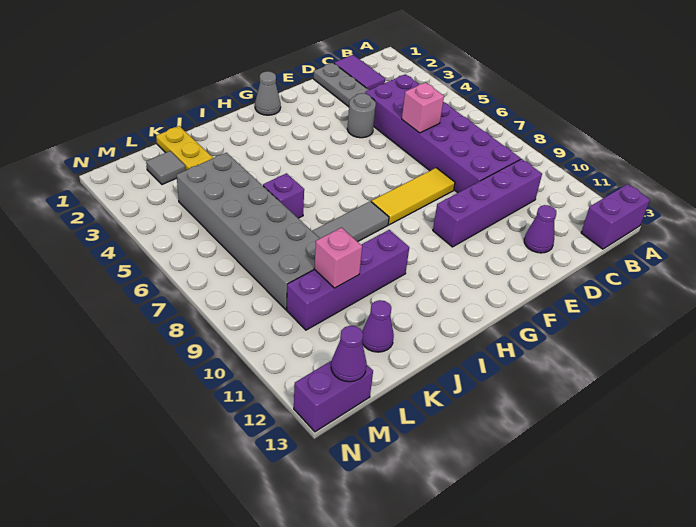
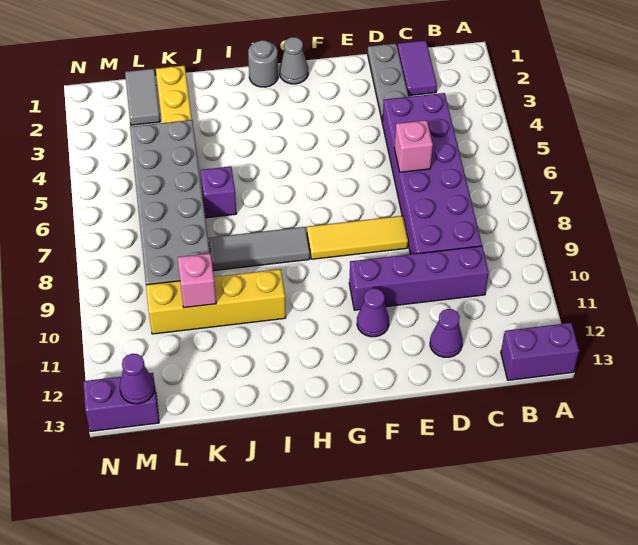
grey round brick E4 level 1 -> grey round brick H1 level 1
purple brick I10:L10 level 1 -> yellow brick I10:L10 level 1
purple cone K12 level 1 -> purple cone F11 level 1
grey tile L2 level 1 -> grey tile L1:L2 level 1

